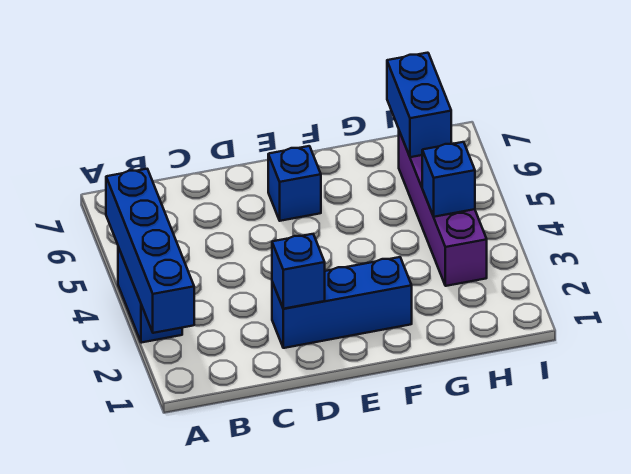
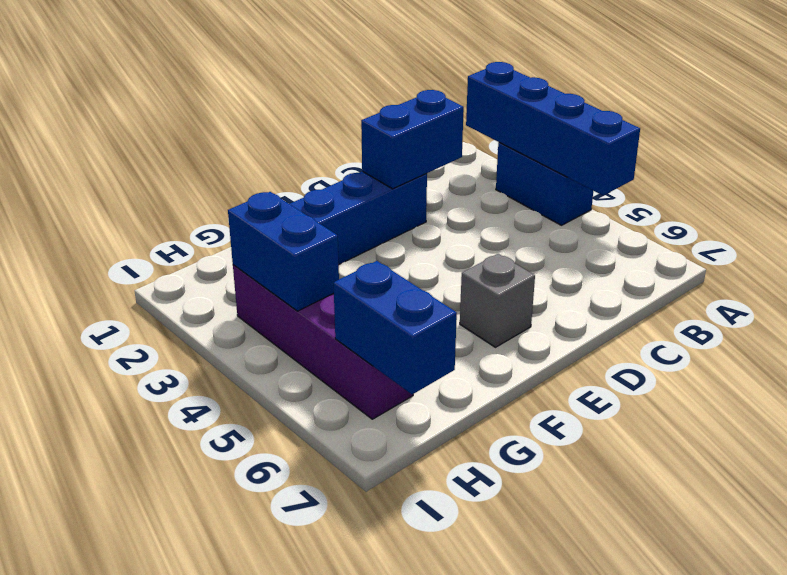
blue brick D2 level 2 -> blue brick C2:D2 level 2
blue brick E6 level 1 -> grey brick E6 level 1
blue brick H4 level 2 -> blue brick H3:H4 level 2

